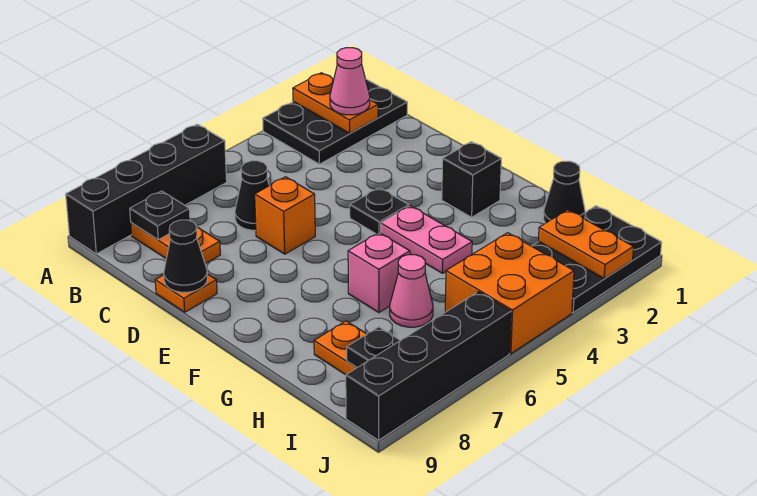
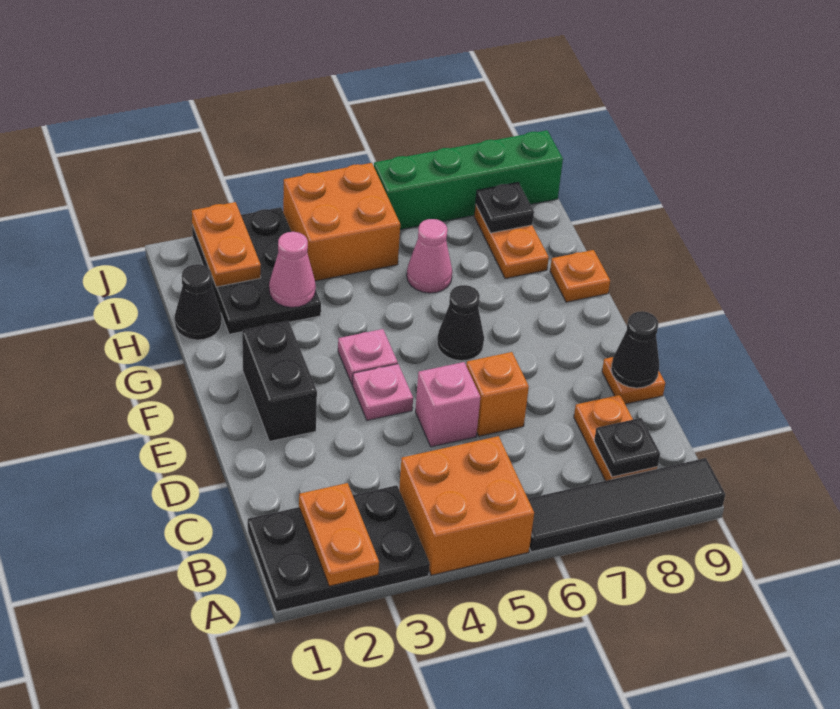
none -> orange brick A4:B5 level 1
black brick A6:A9 level 1 -> black tile A6:A9 level 1
pink cone B2 level 3 -> pink cone H3 level 2
black cone C6 level 1 -> black cone F6 level 1
black plate E4 level 1 -> pink plate E4 level 1
black brick F2 level 1 -> black brick E2:F2 level 1
pink plate F4:G4 level 1 -> pink plate F4 level 1
pink brick G6 level 1 -> pink brick D5 level 1
none -> orange plate G9 level 1
black plate I1:J3 level 1 -> black plate H2:J3 level 1
black brick J6:J9 level 1 -> green brick J6:J9 level 1

